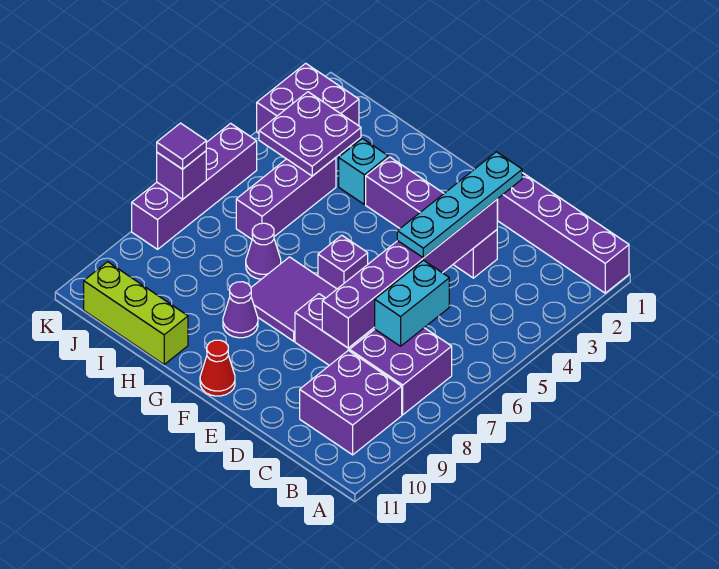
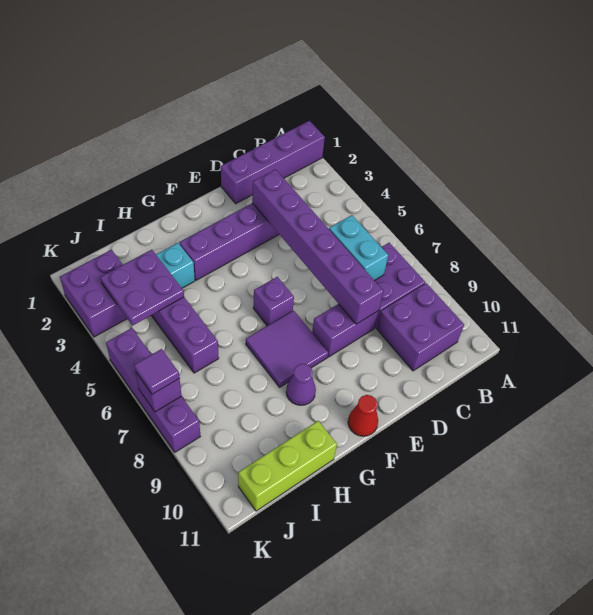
cyan plate D2:D5 level 3 -> none
purple cone H7 level 1 -> none

